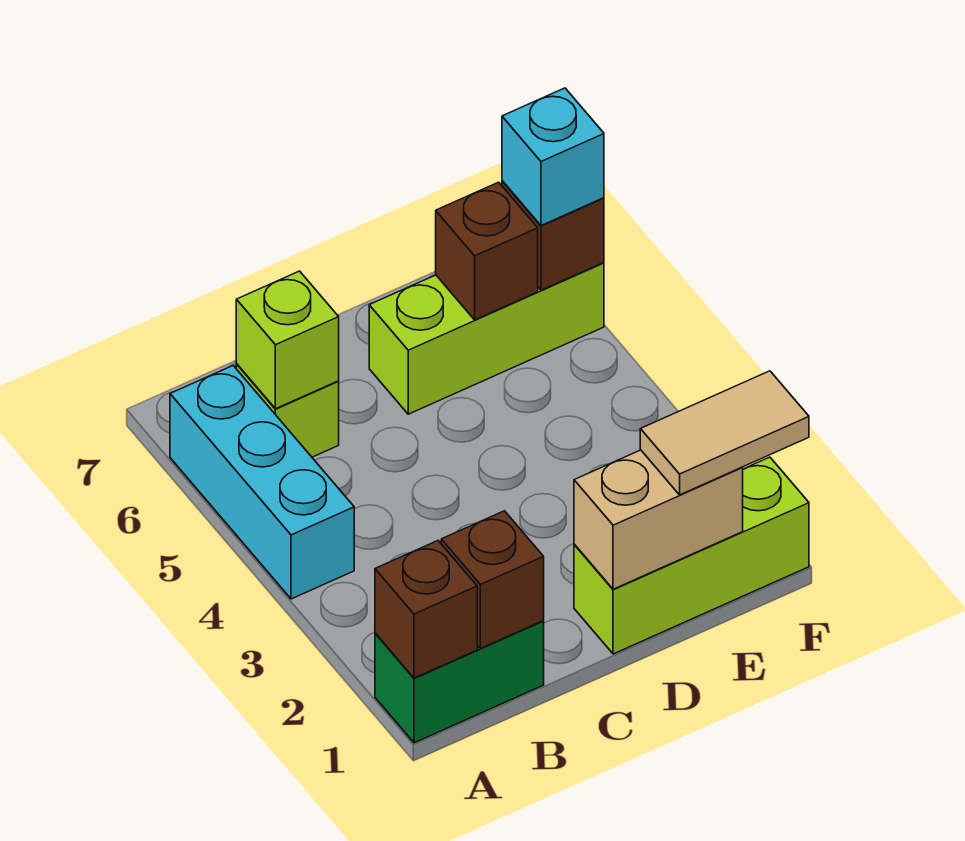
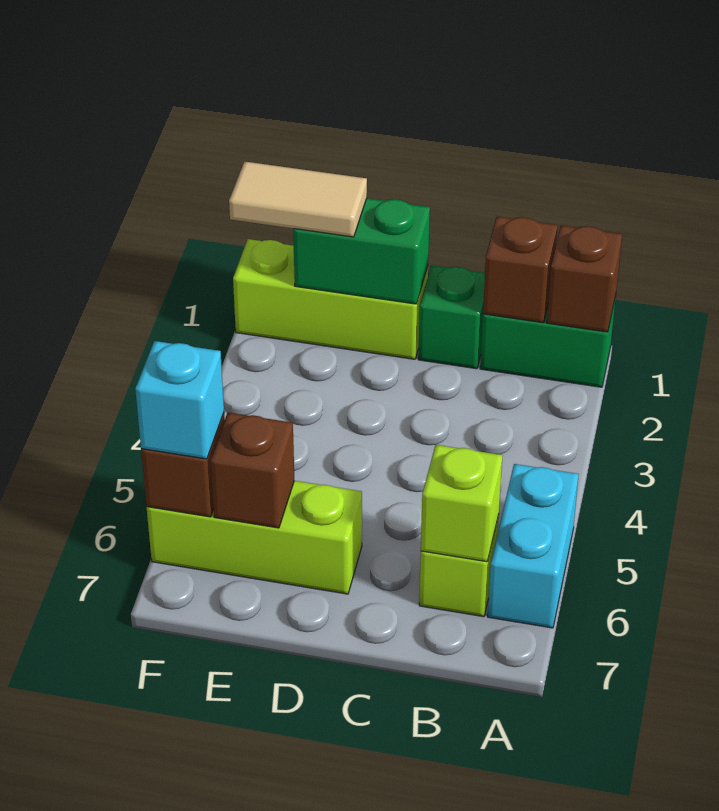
cyan brick A4:A6 level 1 -> cyan brick A5:A6 level 1
none -> green brick C1 level 1
tan brick D1:E1 level 2 -> green brick D1:E1 level 2

